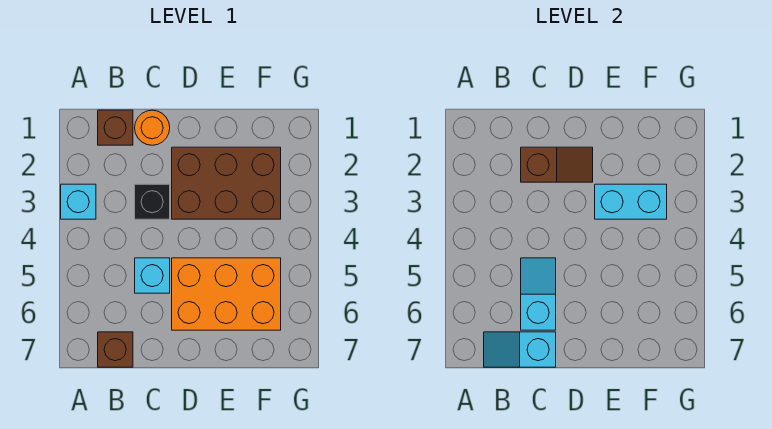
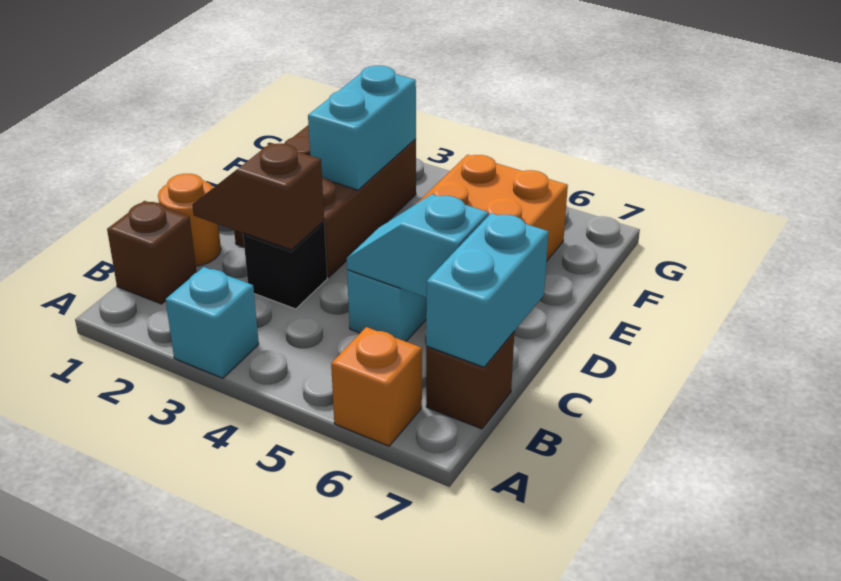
none -> orange brick A6 level 1
cyan slope B7:C7 level 2 top C -> cyan brick B7:C7 level 2
brown slope C2:D2 level 2 top C -> brown slope C2:C3 level 2 top 3

